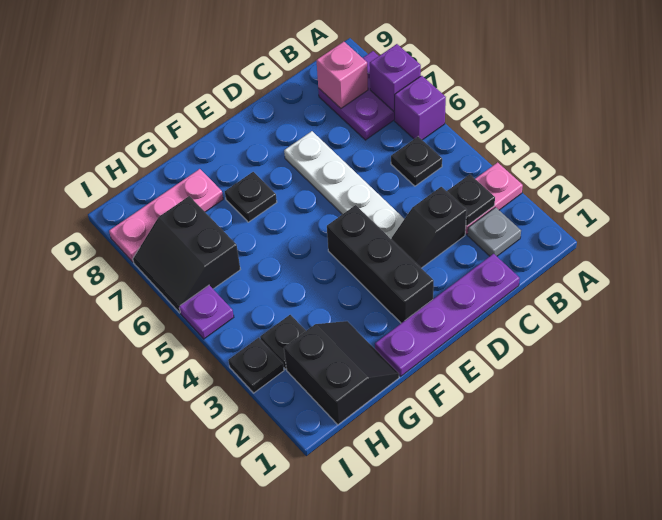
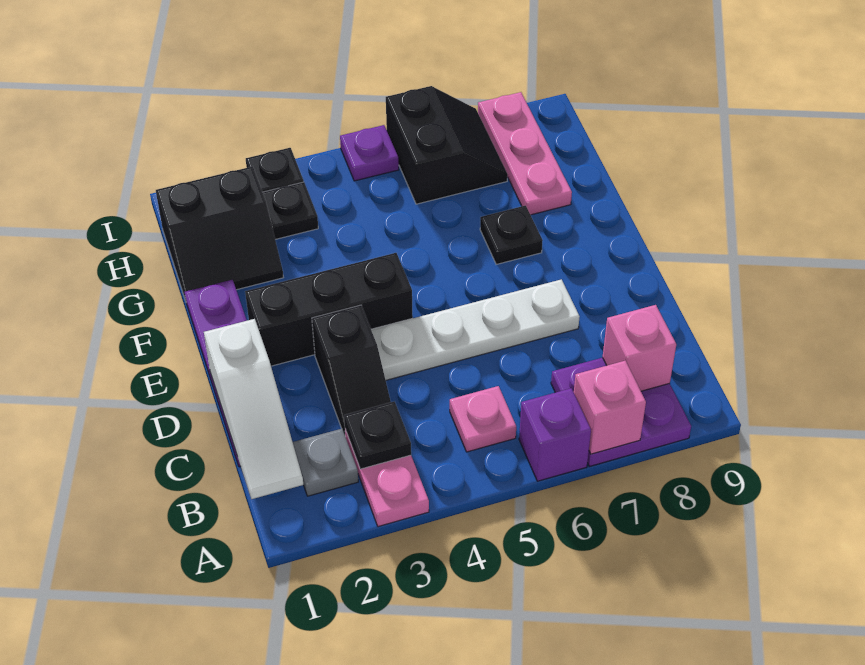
purple brick A7 level 2 -> pink brick A7 level 2
none -> white slope B1:D1 level 2 top D
black plate B5 level 1 -> pink plate B5 level 1
black slope C3:D3 level 1 top C -> black slope C3:D3 level 1 top D
black slope H6:I7 level 1 top H -> black slope H6:I7 level 1 top 6

